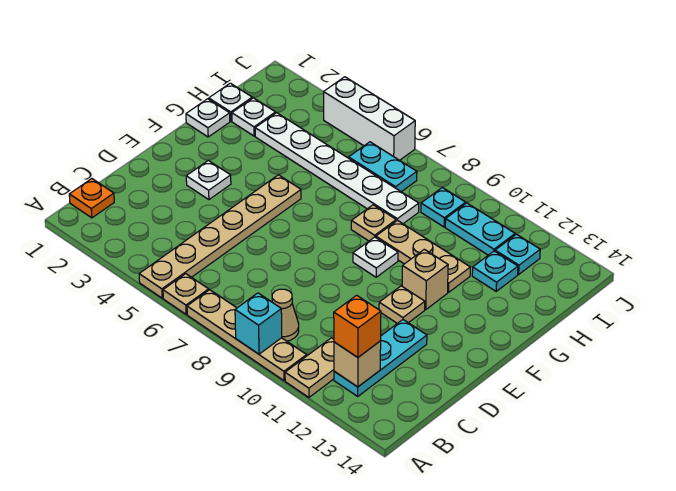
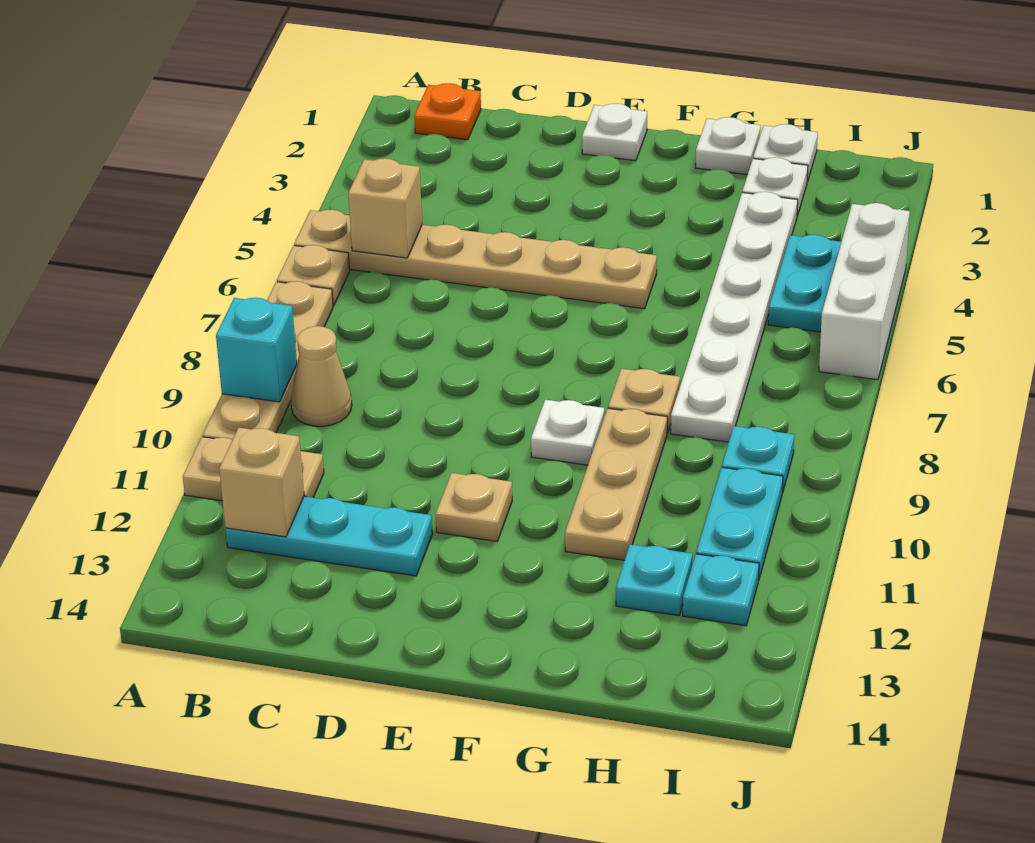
orange brick B12 level 3 -> none
white plate E3 level 1 -> white plate E1 level 1
tan brick F11 level 1 -> tan brick B5 level 2
cyan plate I6:I7 level 1 -> cyan plate I4:I5 level 1

